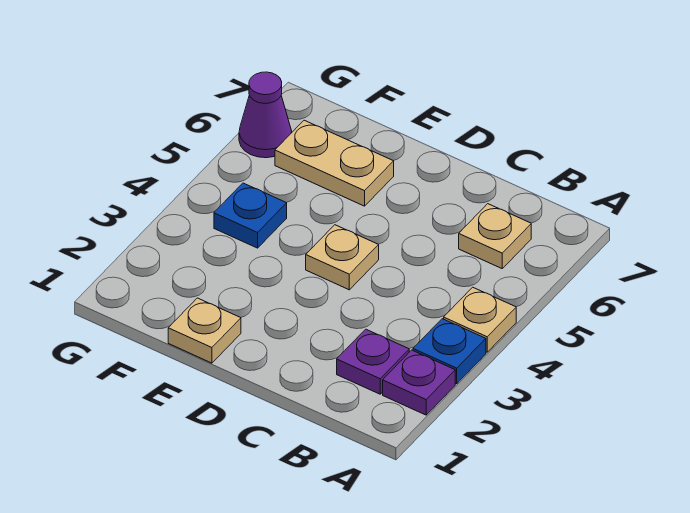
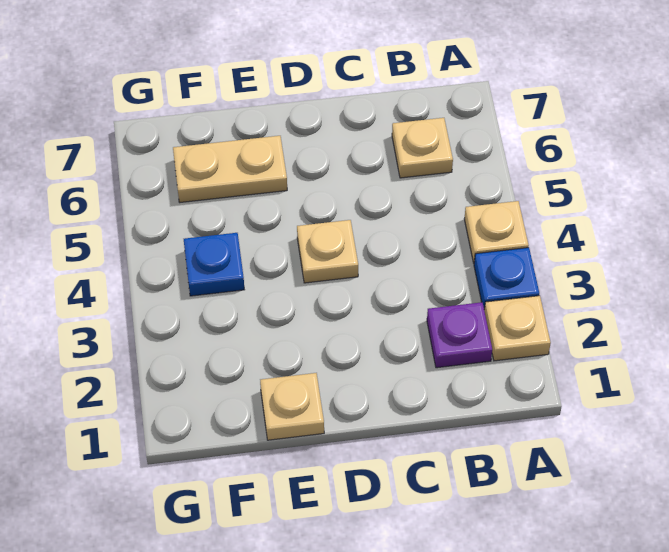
purple plate A2 level 1 -> tan plate A2 level 1
purple cone G6 level 1 -> none

